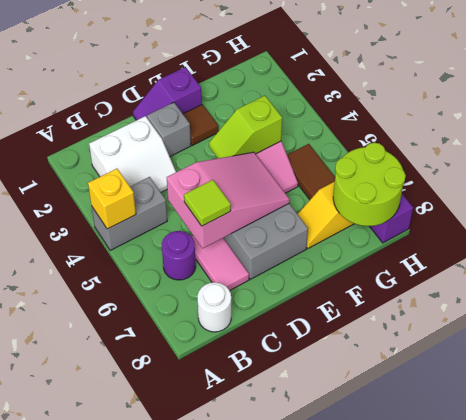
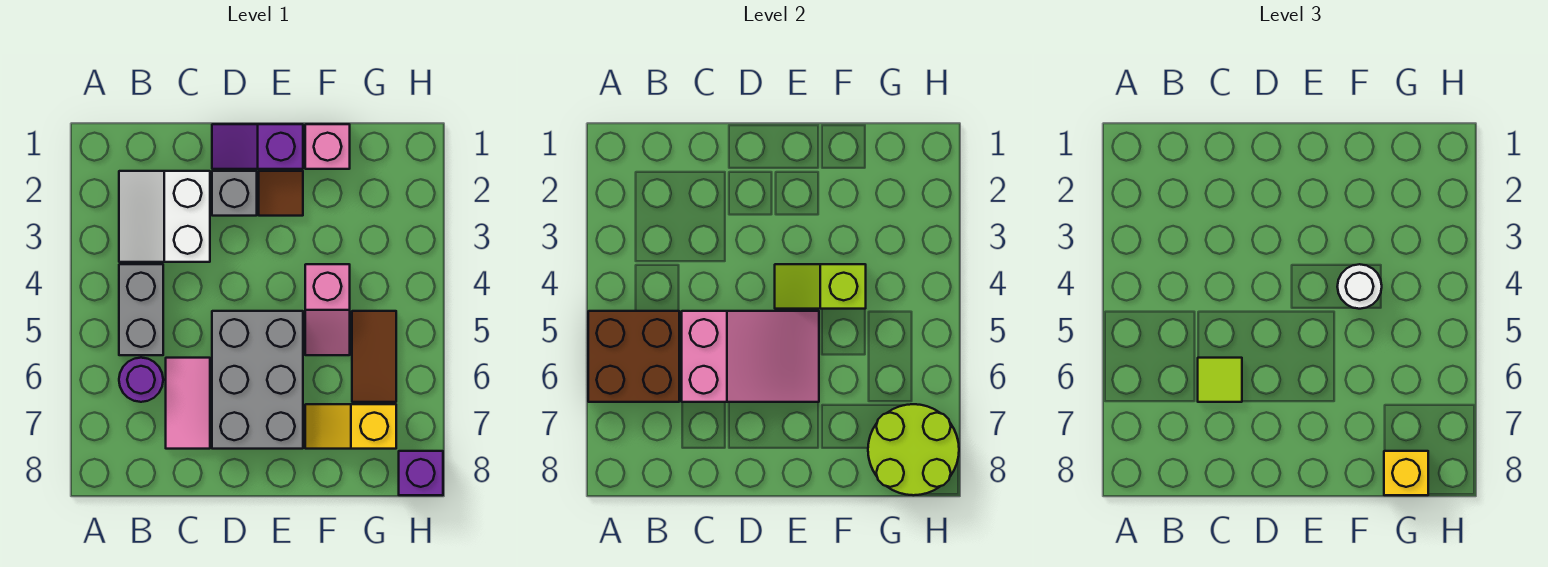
grey brick A4:B4 level 1 -> grey brick B4:B5 level 1
yellow brick A4 level 2 -> yellow brick G8 level 3
none -> brown brick A5:B6 level 2
white slope B2:C3 level 1 top 2 -> white slope B2:C3 level 1 top C
white round brick B8 level 1 -> white round brick F4 level 3
none -> pink brick F1 level 1

